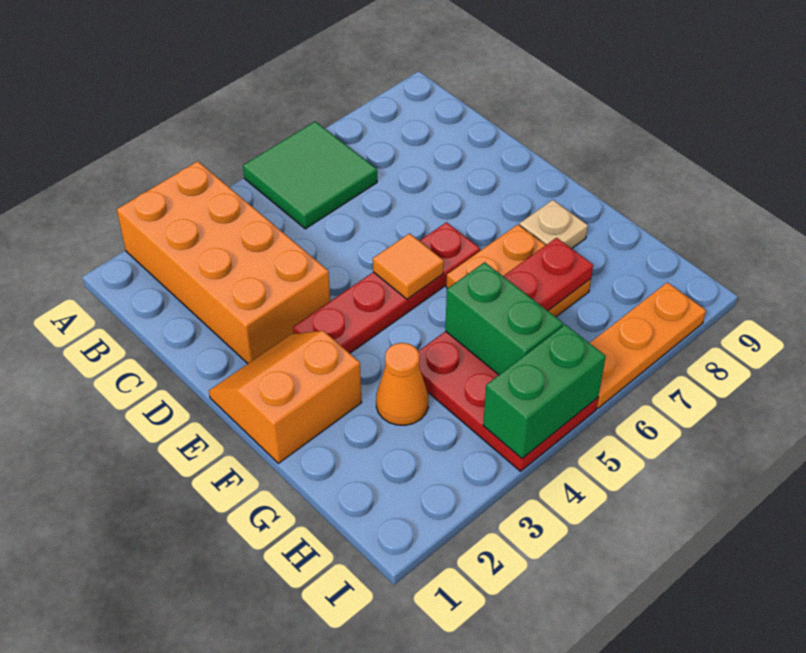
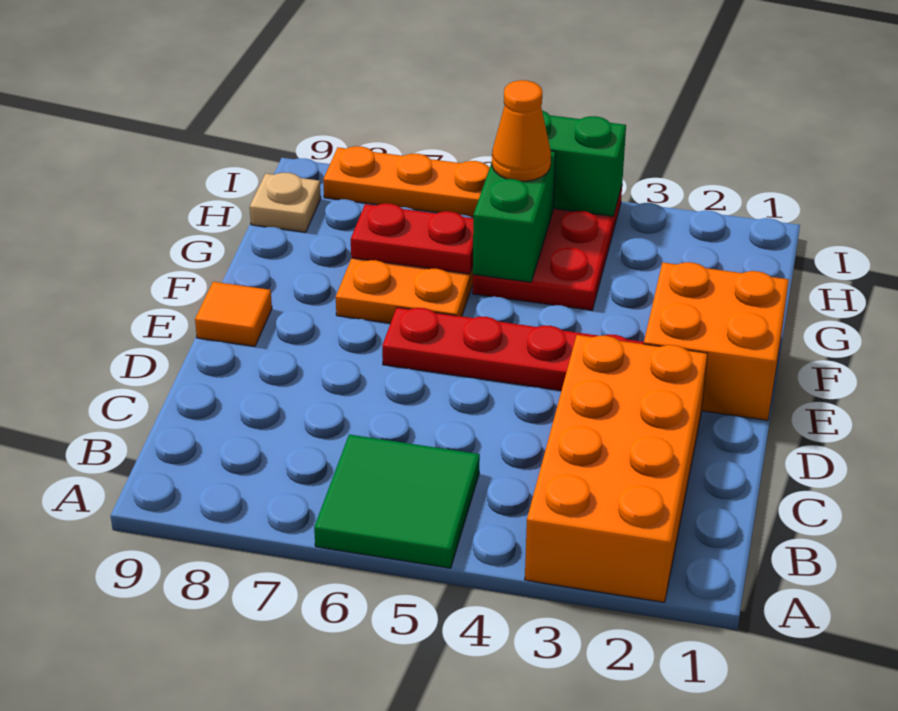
orange slope E1:F2 level 1 top F -> orange brick E1:F2 level 1
orange tile E5 level 2 -> orange tile E9 level 1
tan plate F8 level 1 -> tan plate H9 level 1
orange cone G3 level 1 -> orange cone H5 level 3

